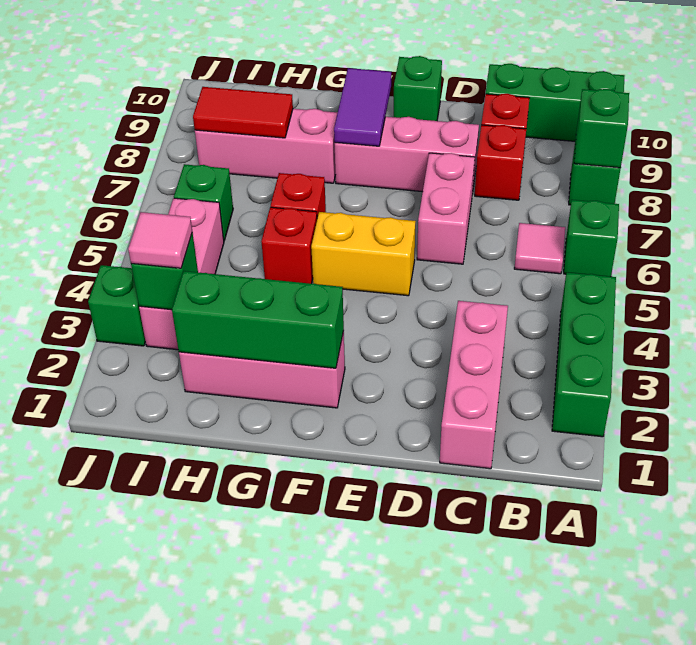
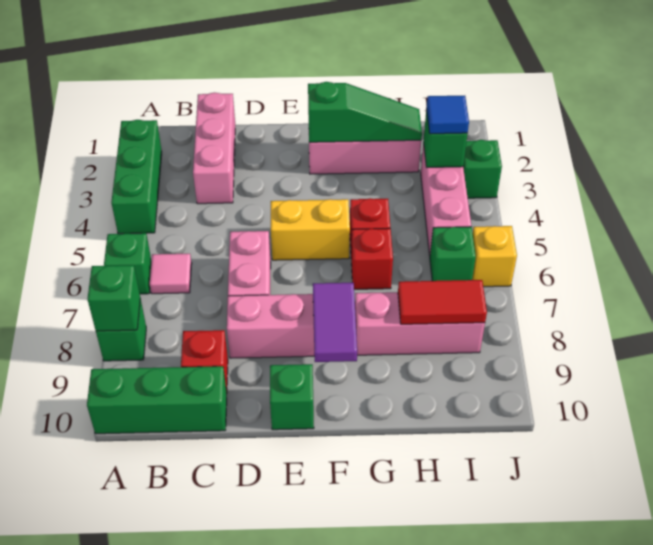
red brick C8 level 1 -> none
green brick F2:H2 level 2 -> green slope F2:H2 level 2 top F
pink tile I3 level 3 -> blue tile I3 level 3
none -> yellow brick J6 level 1

